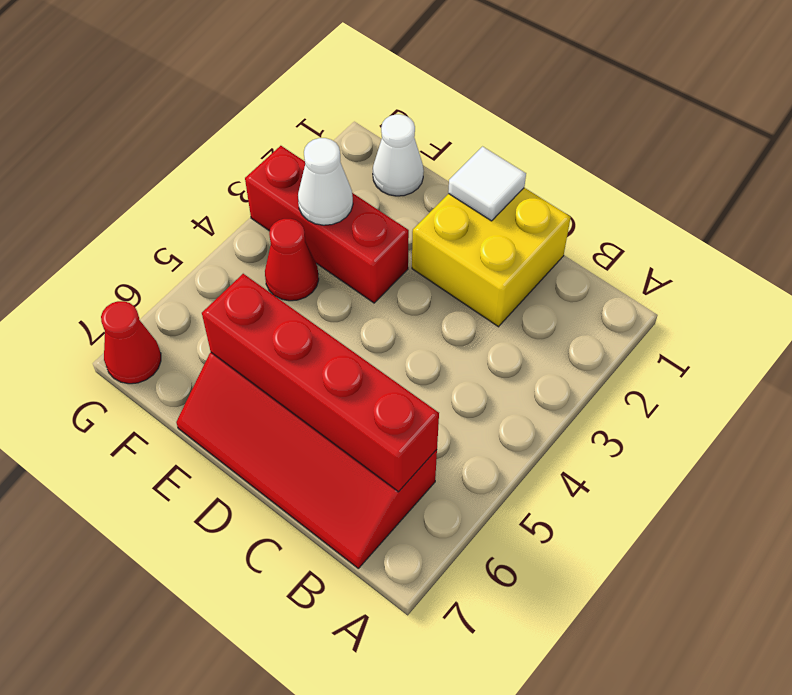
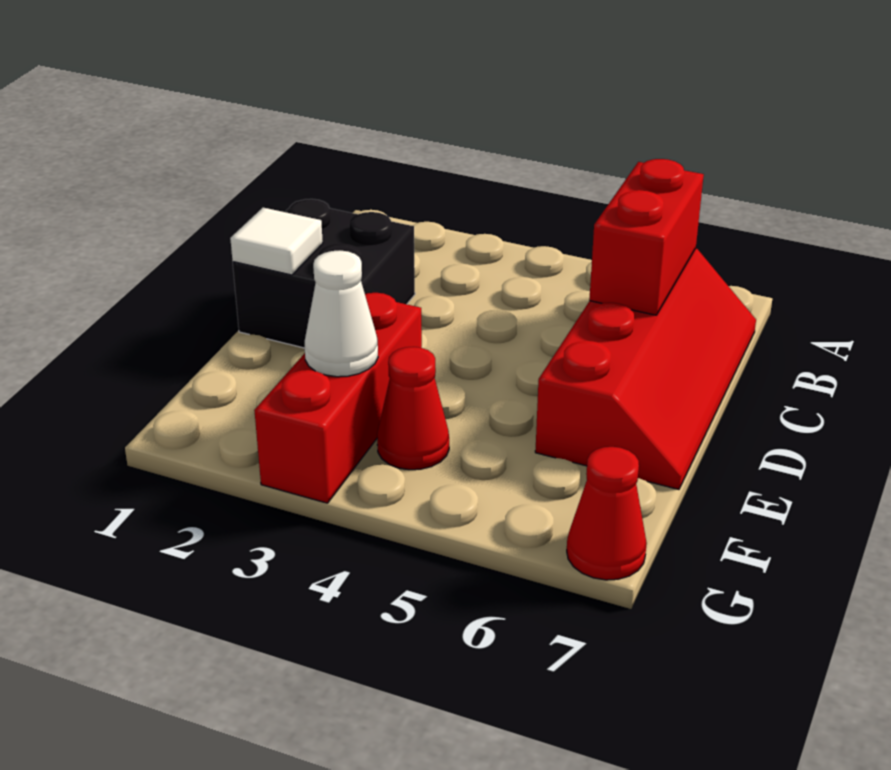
red brick B6:E6 level 2 -> red brick B6:C6 level 2
yellow brick C1:D2 level 1 -> black brick C1:D2 level 1
white cone F1 level 1 -> none

